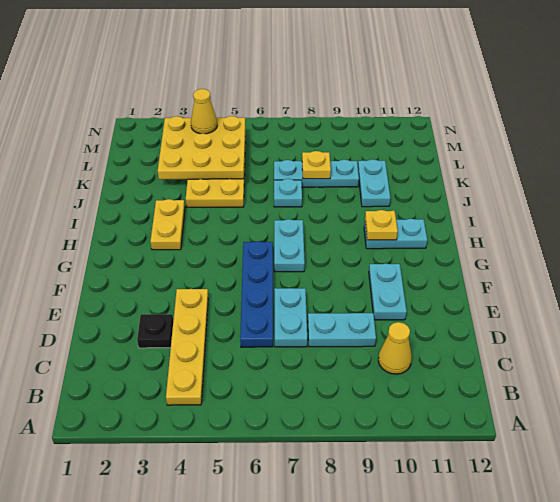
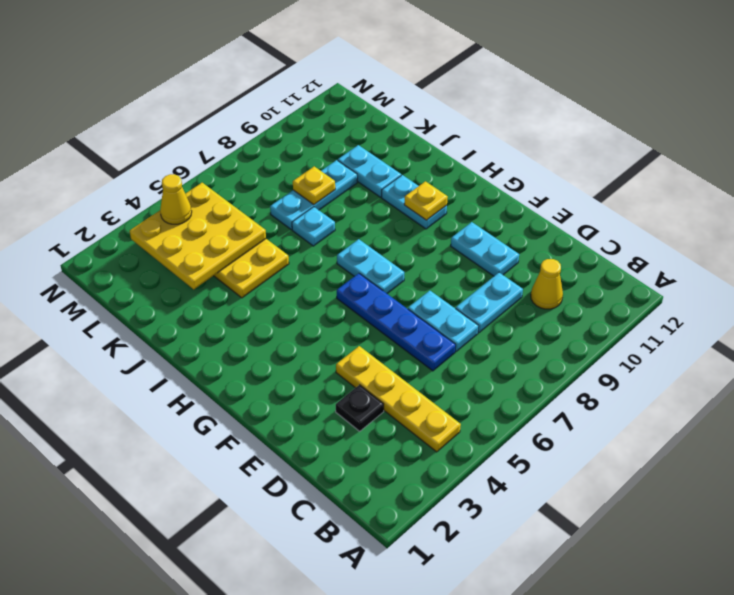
yellow plate H3:I3 level 1 -> none
cyan plate H10:H11 level 1 -> cyan plate H10:I10 level 1

